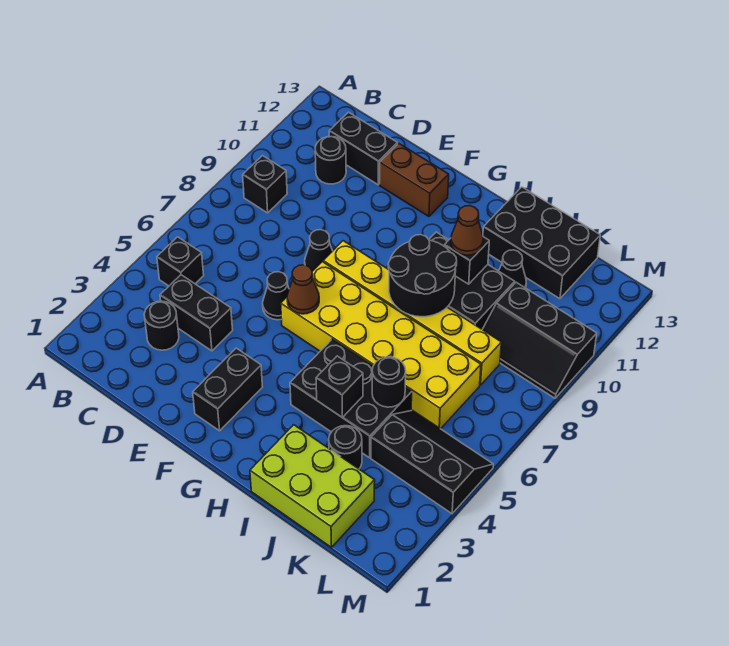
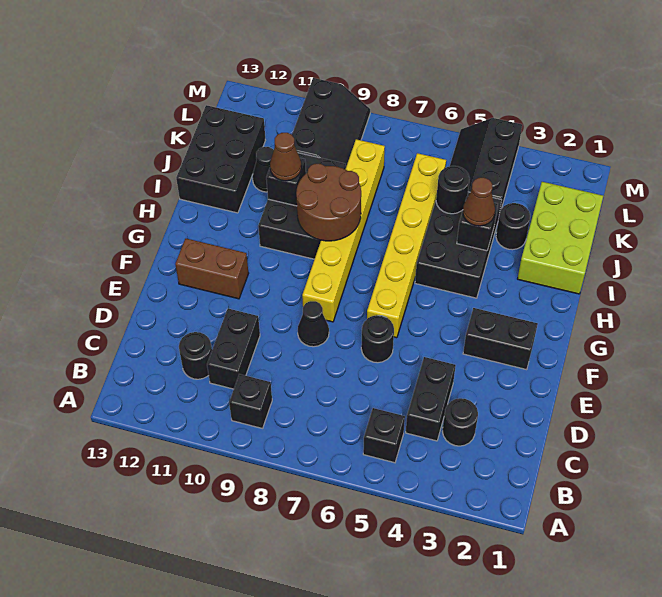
black brick C12:D12 level 1 -> black brick C10:D10 level 1
black cone E6 level 1 -> black round brick E6 level 1
brown brick E12:F12 level 1 -> brown brick F11:F12 level 1
yellow brick F6:K7 level 1 -> yellow brick F6:K6 level 1
brown cone F6 level 2 -> brown cone I4 level 3
black round brick H8:I9 level 2 -> brown round brick H8:I9 level 2

